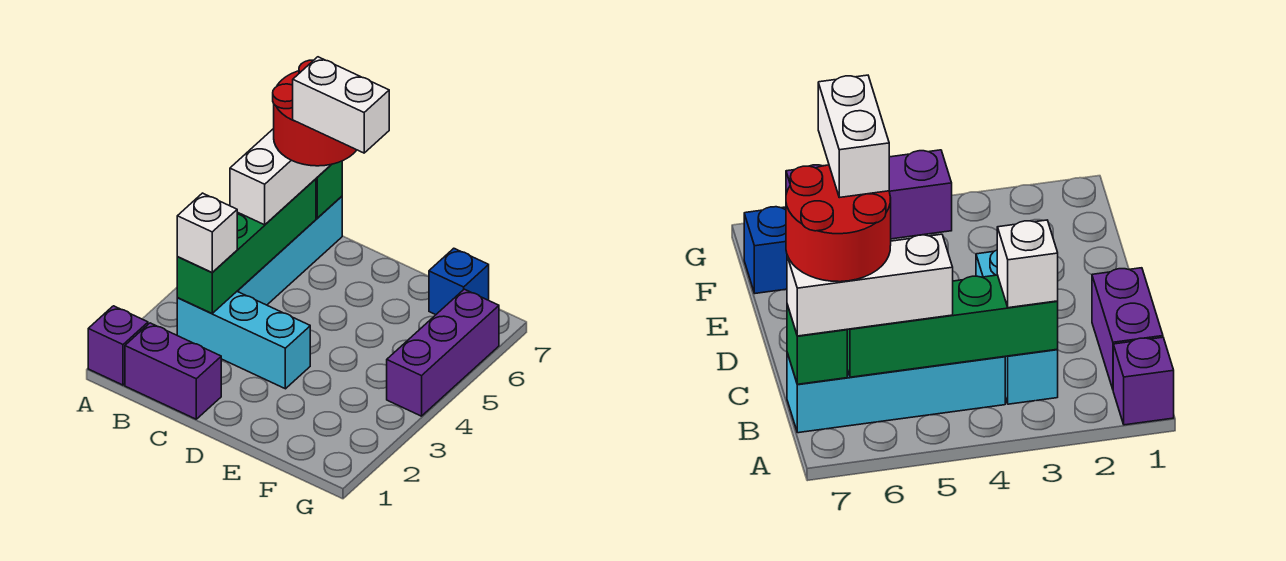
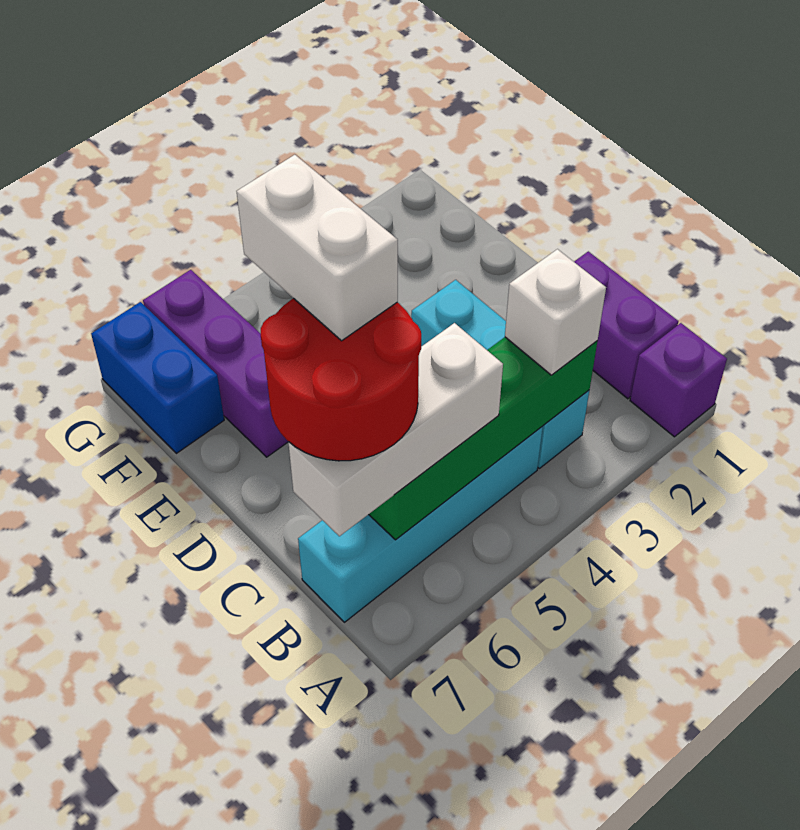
green brick B7 level 2 -> none
blue brick F7 level 1 -> blue brick F7:G7 level 1
purple brick G4:G6 level 1 -> purple brick E6:G6 level 1

